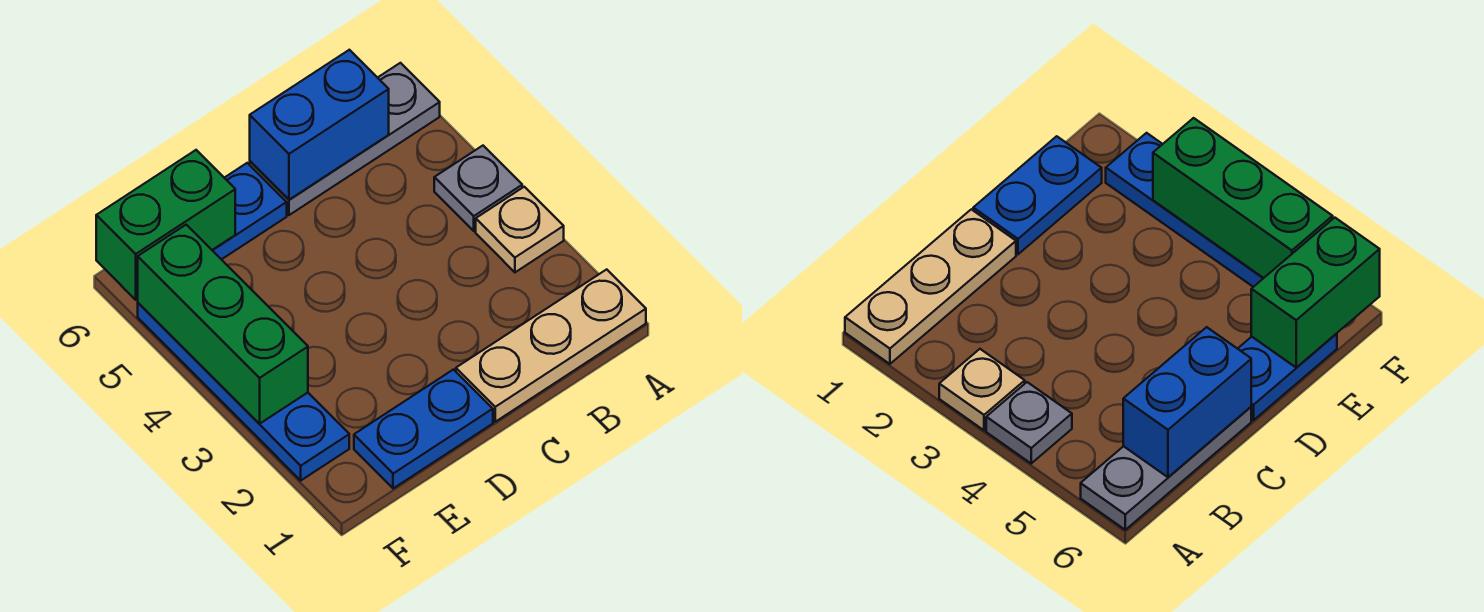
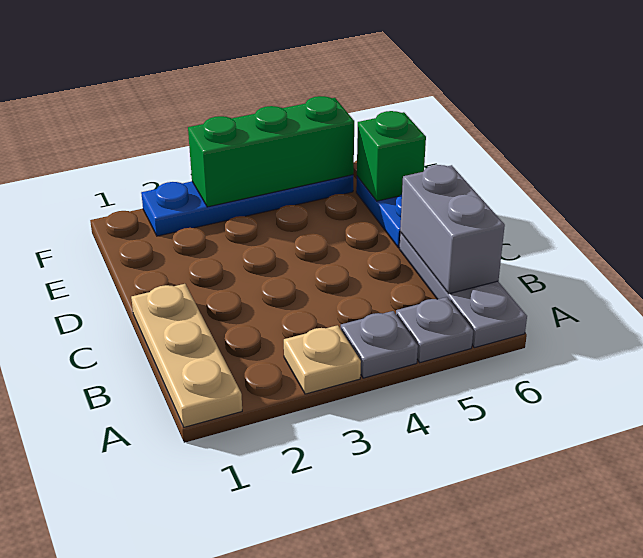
none -> grey plate A5 level 1
blue brick B6:C6 level 2 -> grey brick B6:C6 level 2
blue plate D1:E1 level 1 -> none
green brick E6:F6 level 2 -> green brick E6 level 2

